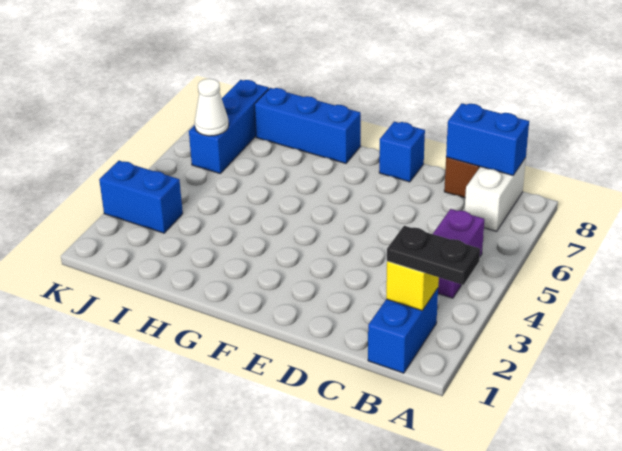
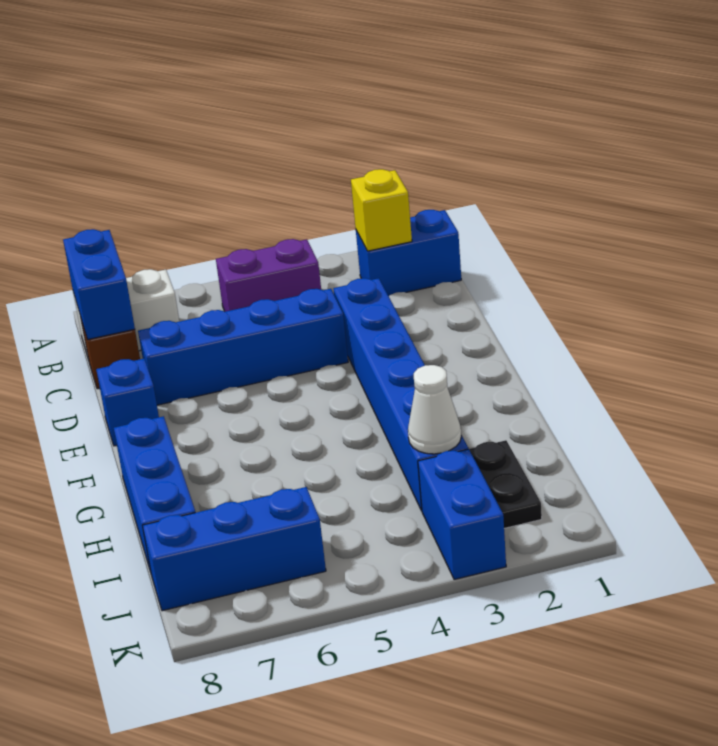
black plate A2:B2 level 3 -> black plate I2:J2 level 1
none -> blue brick D3:I3 level 1
none -> blue brick D4:D7 level 1
white cone J6 level 2 -> white cone I3 level 2

